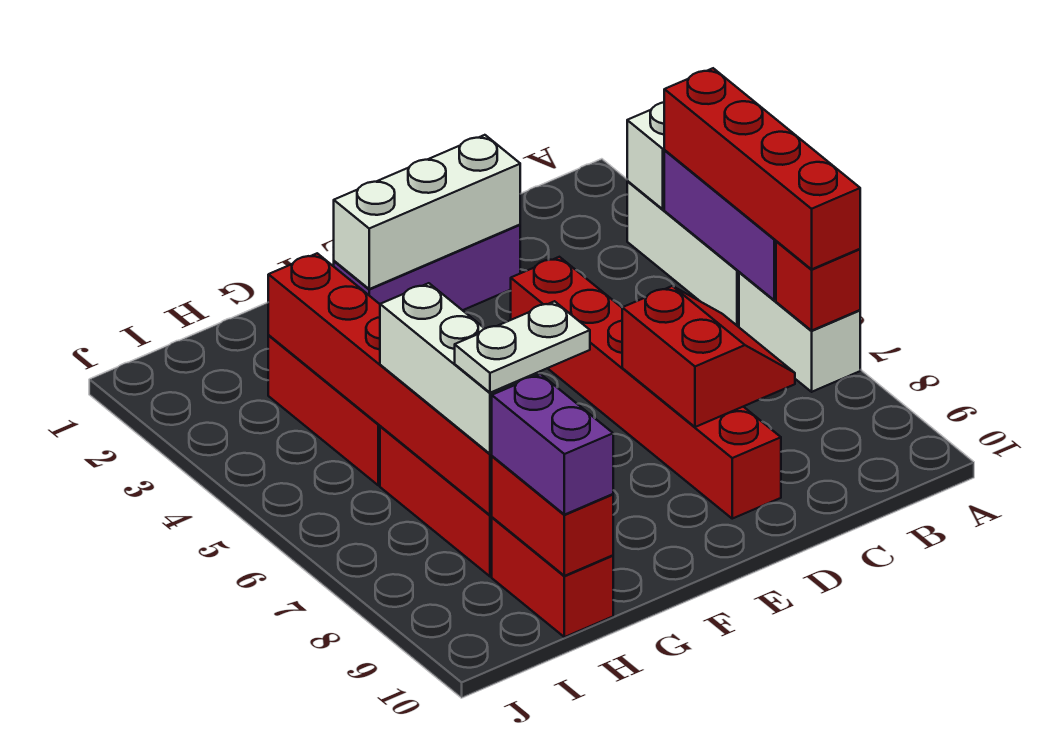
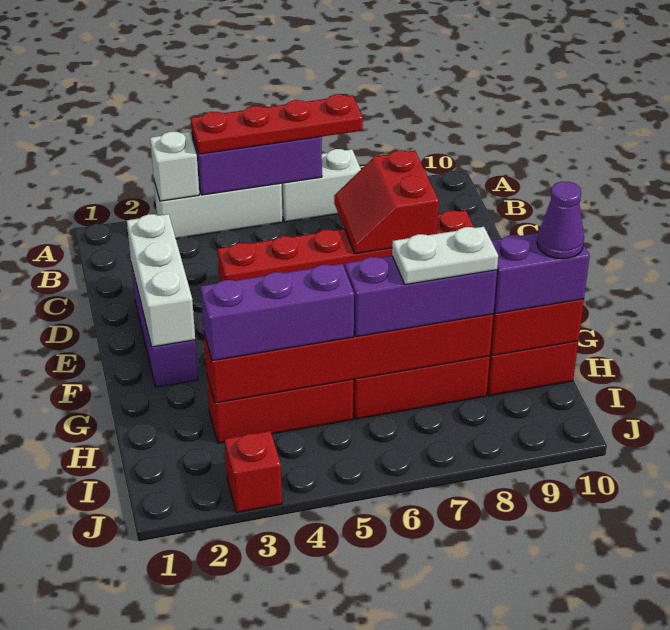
red brick A4:A7 level 3 -> red plate A4:A7 level 3
red brick A7 level 2 -> red brick J3 level 1
red slope C7:D8 level 2 top D -> red slope C7:D8 level 2 top 8
white plate G8:H8 level 4 -> white plate H7:H8 level 4
none -> purple brick H3:H5 level 3
white brick H6:H8 level 3 -> purple brick H6:H8 level 3
none -> purple cone H10 level 4

